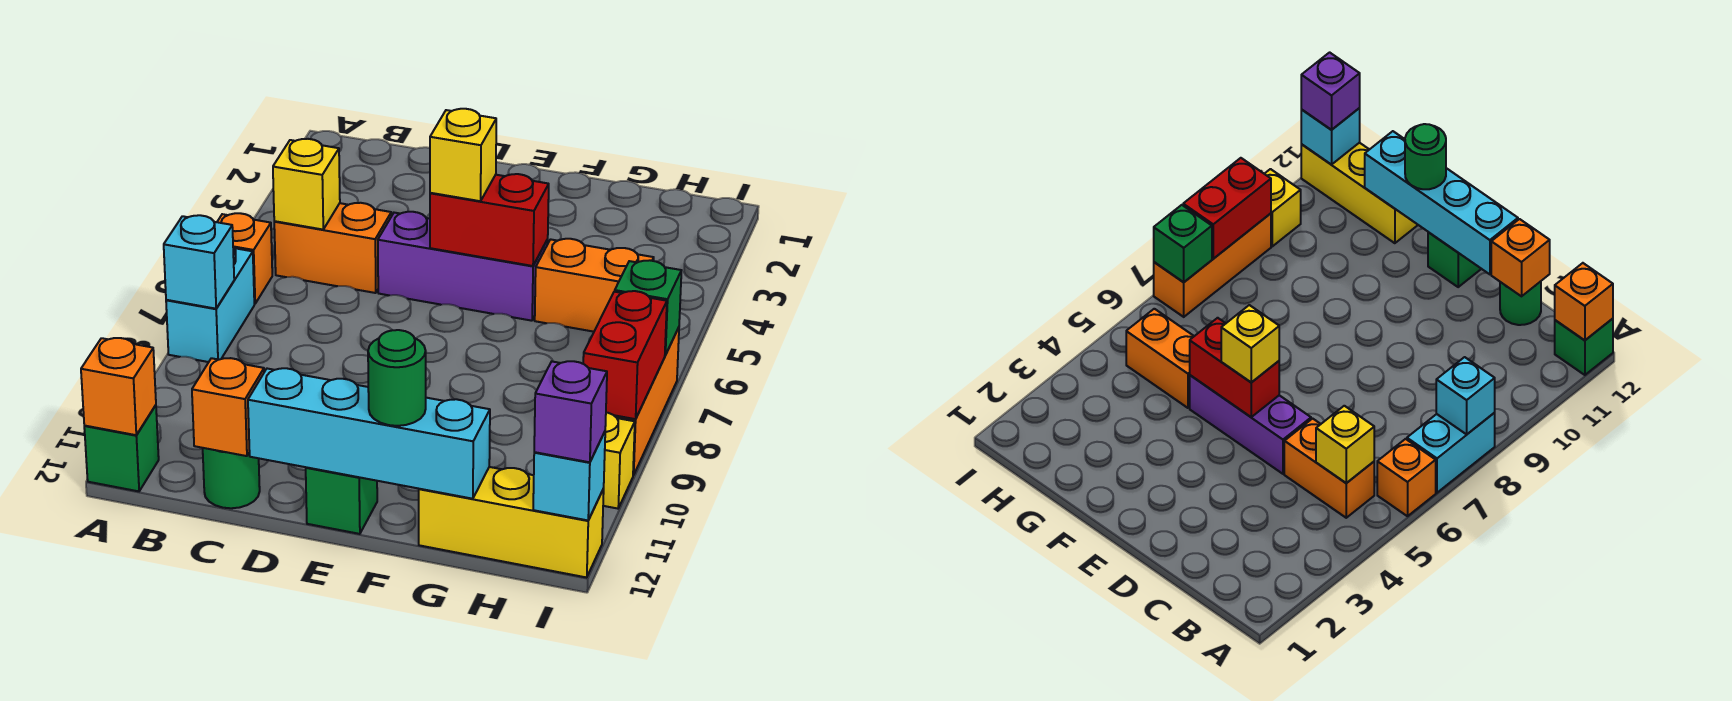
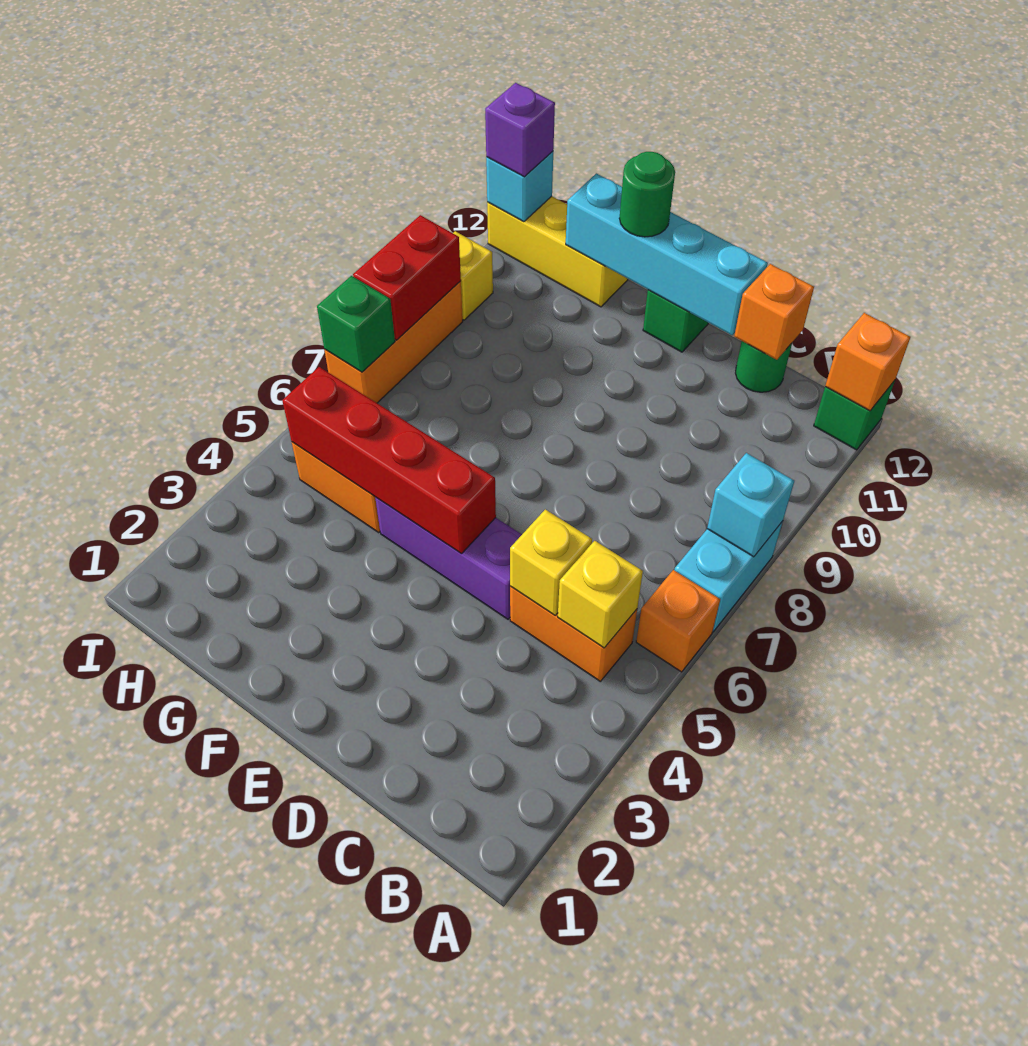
red brick E5:F5 level 2 -> red brick E5:H5 level 2
yellow brick E5 level 3 -> yellow brick C5 level 2

